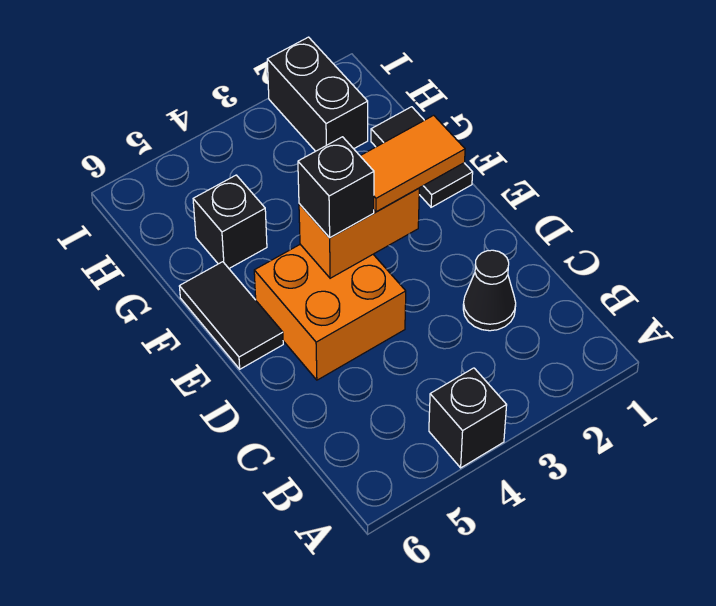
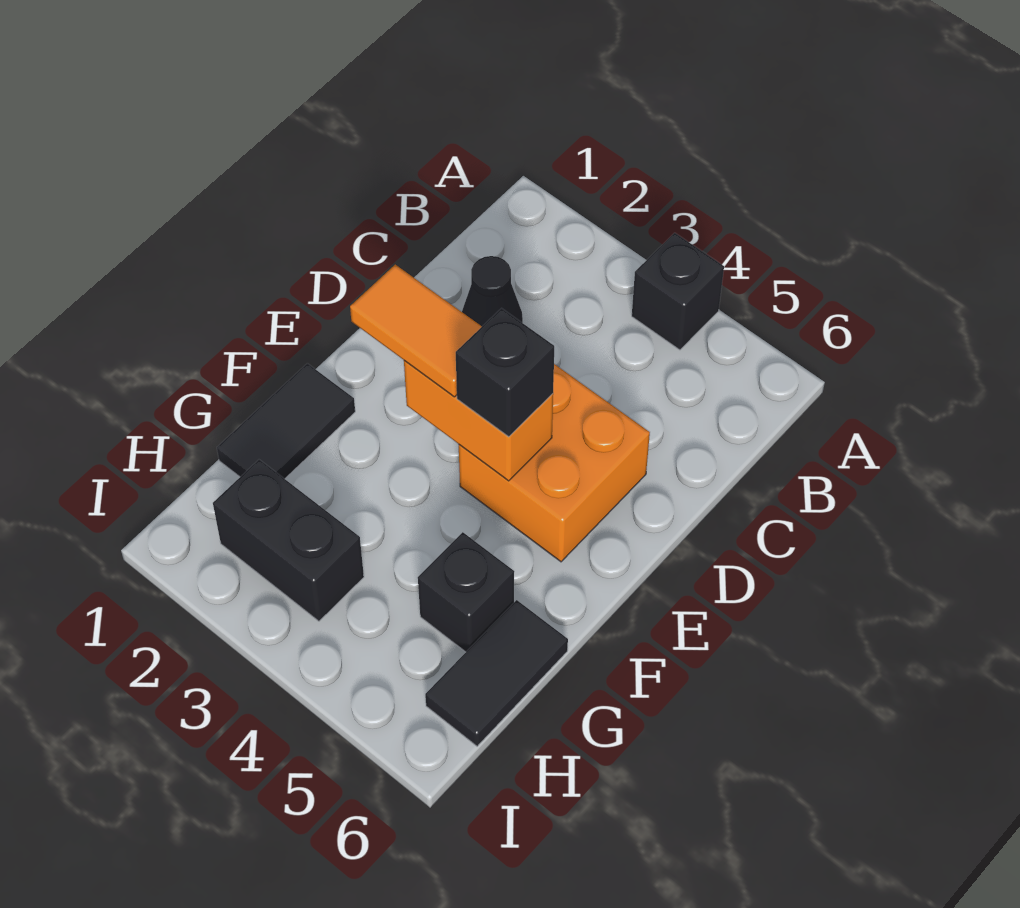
black tile E6:F6 level 1 -> black tile G6:H6 level 1
black brick H2:I2 level 1 -> black brick H2:H3 level 1

